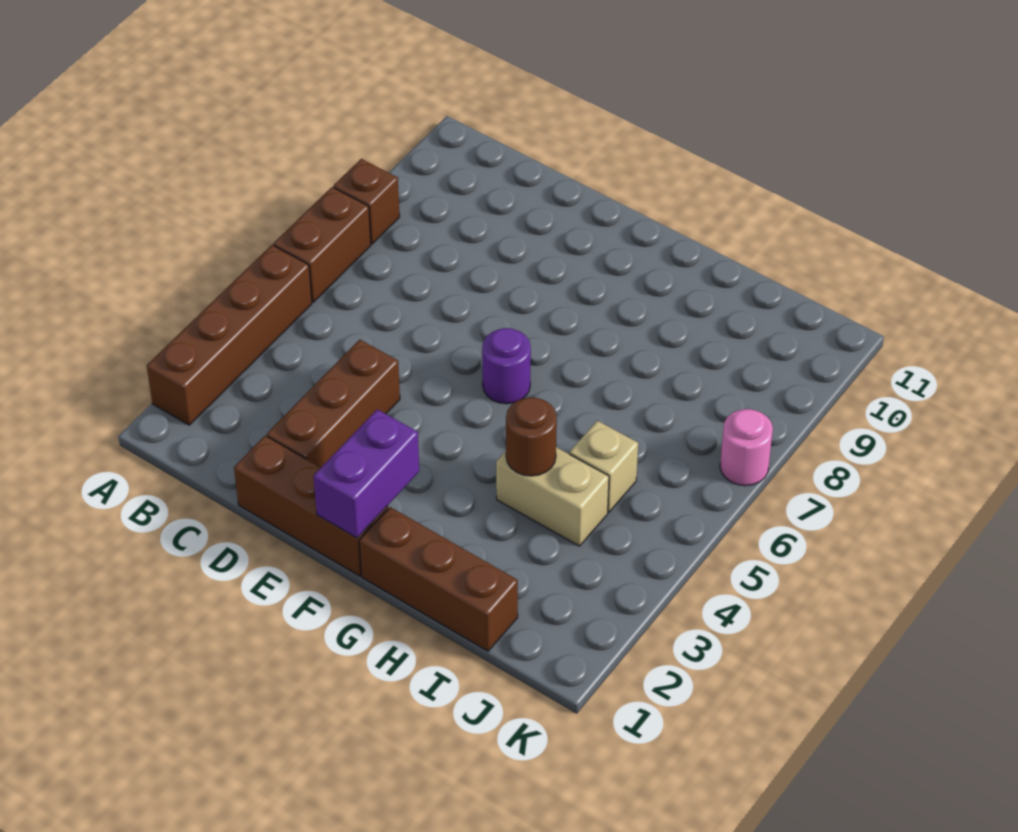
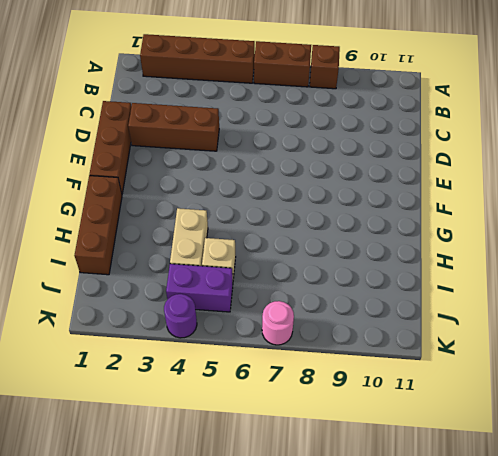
purple brick F1:F2 level 2 -> purple brick J4:J5 level 1
purple round brick F6 level 1 -> purple round brick K4 level 1
brown round brick H4 level 2 -> none

